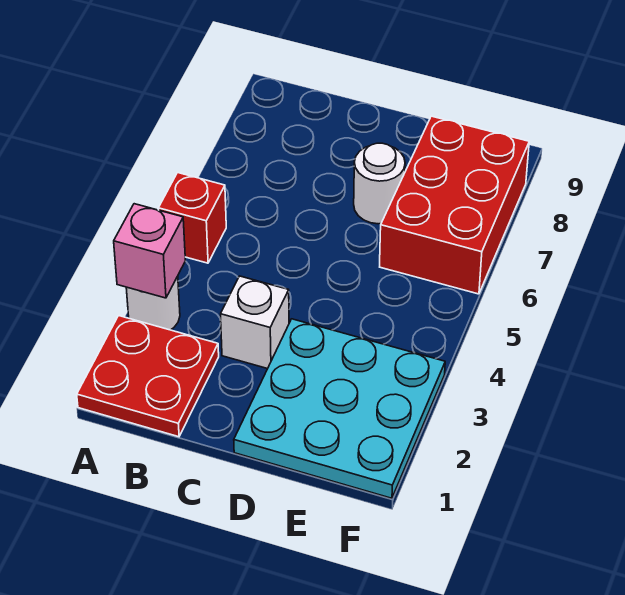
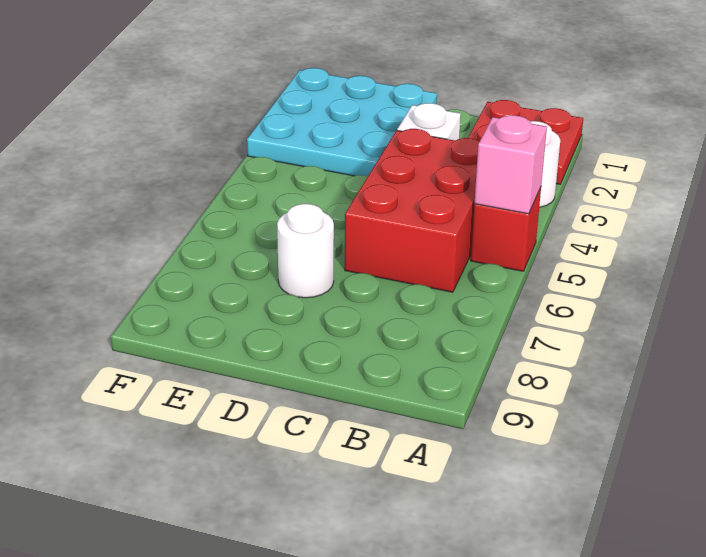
pink brick A3 level 2 -> pink brick A5 level 2
red brick E6:F8 level 1 -> red brick B4:C6 level 1

